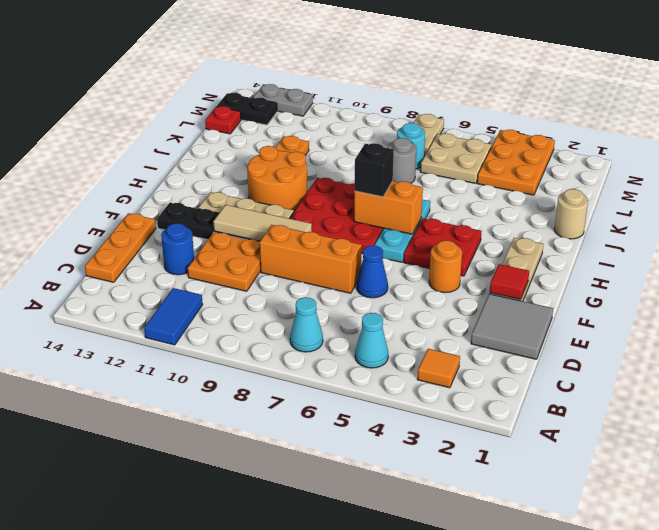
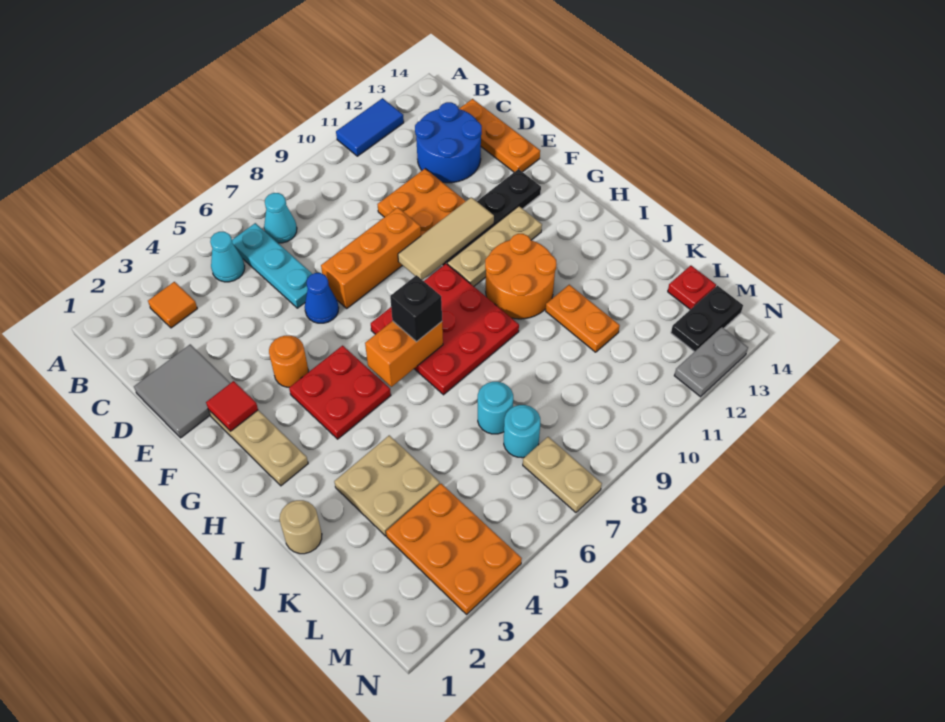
blue tile A11:B11 level 1 -> blue tile A11:A12 level 1
blue round brick D12 level 1 -> blue round brick C12:D13 level 1
cyan plate G6:I6 level 1 -> cyan plate B6:D6 level 1
grey round brick K7 level 1 -> cyan round brick K7 level 1
tan plate L5:M6 level 1 -> tan plate J3:K4 level 1

